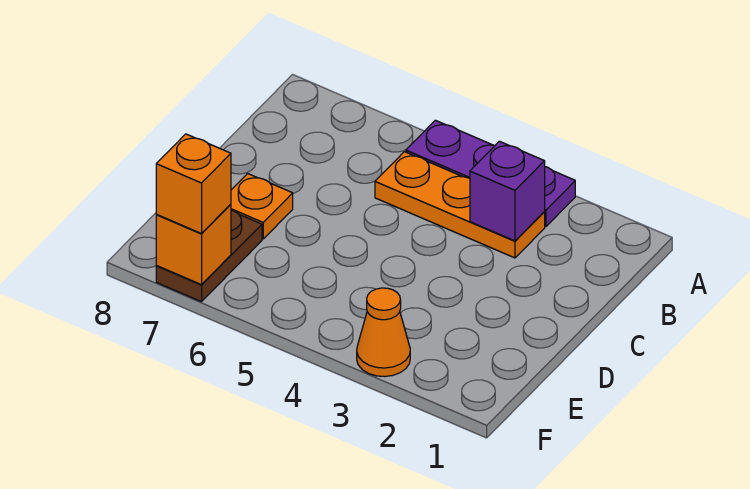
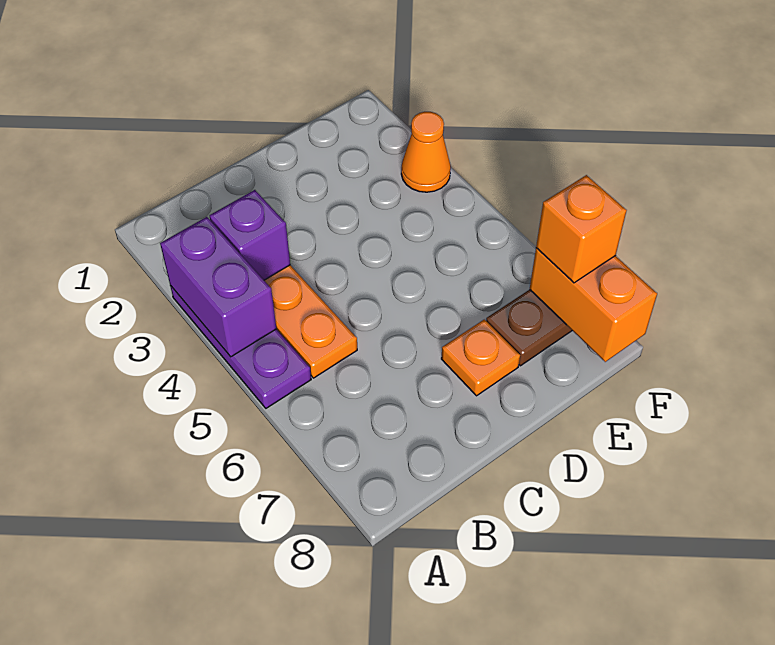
none -> purple brick A3:A4 level 2
orange brick F7 level 2 -> orange brick F7:F8 level 2

